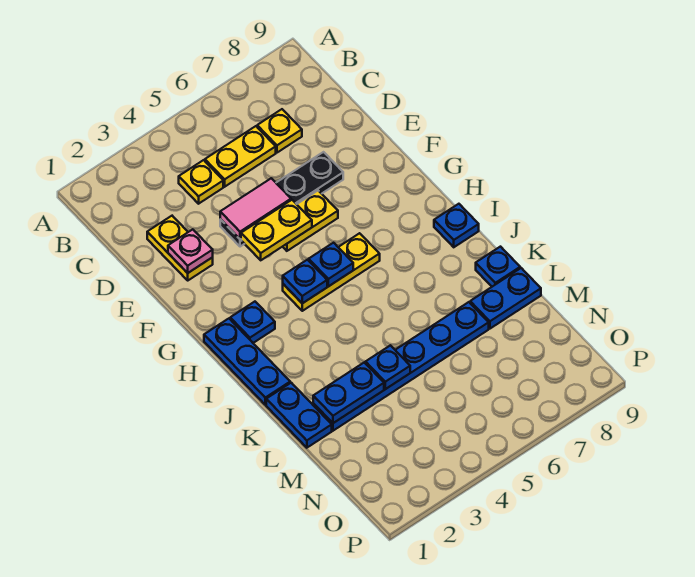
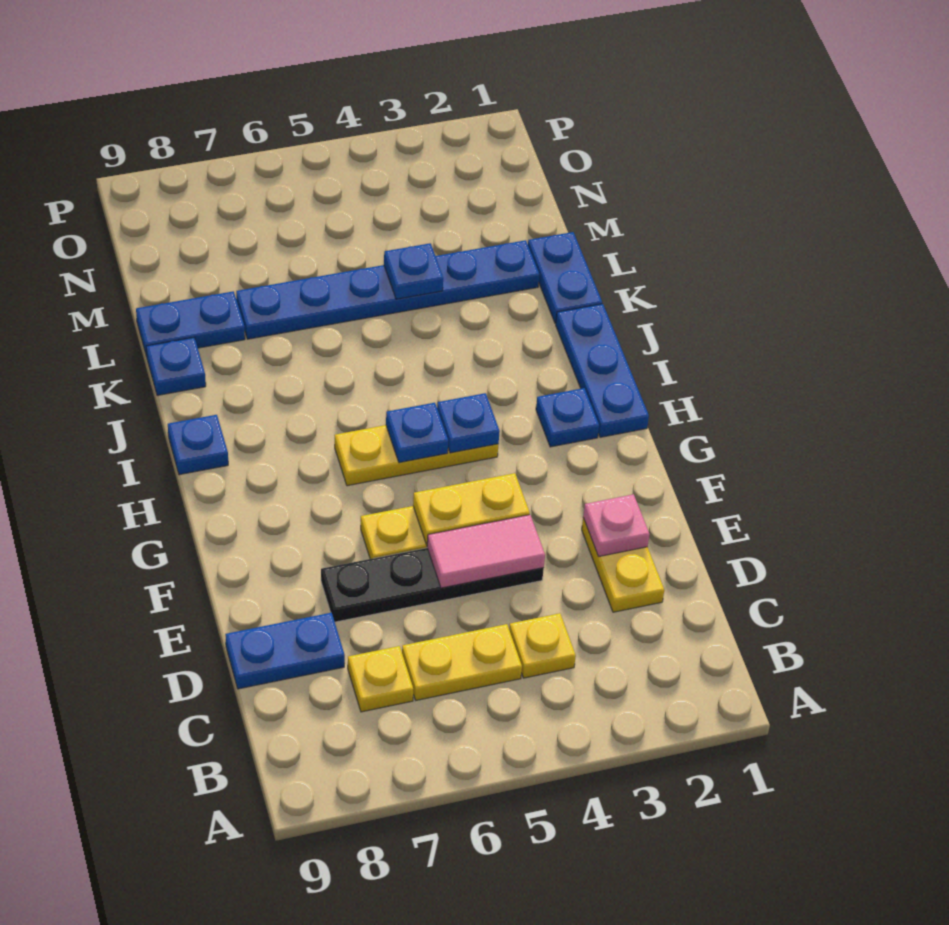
blue plate L2:L3 level 2 -> blue plate D8:D9 level 1

